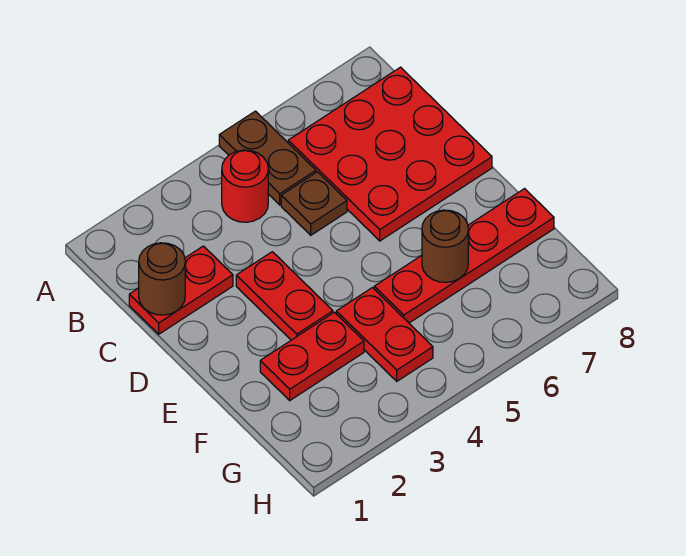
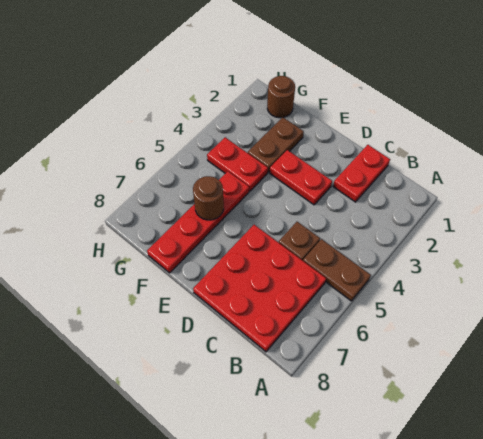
red round brick B4 level 1 -> none
brown round brick C1 level 2 -> brown round brick G1 level 1
red plate F2:F3 level 1 -> brown plate F2:F3 level 1

